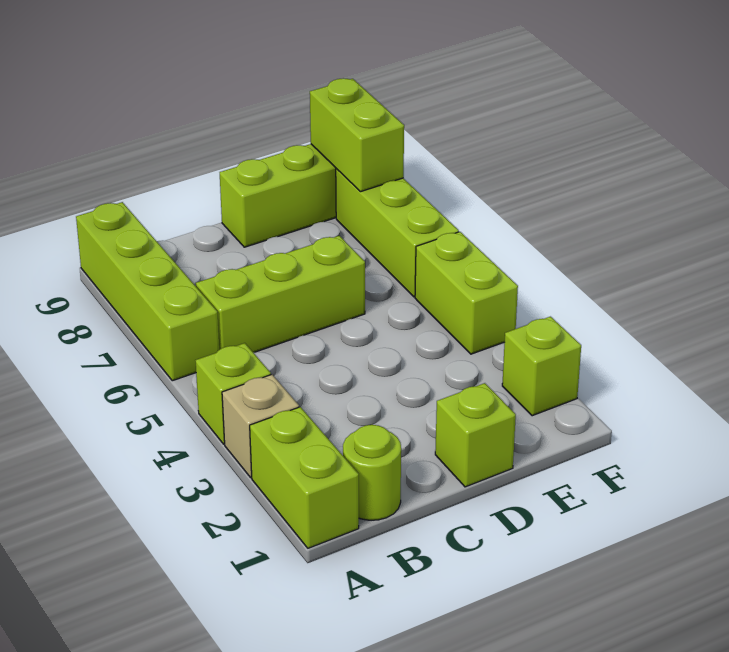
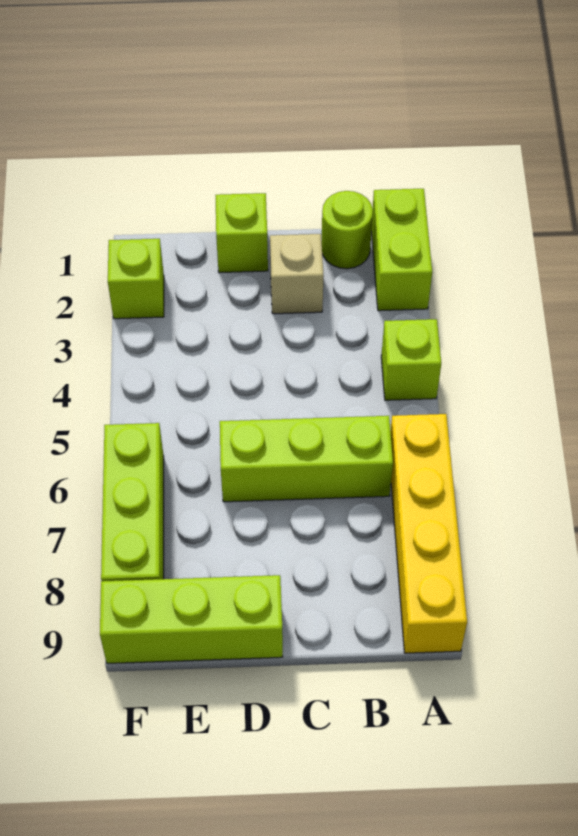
tan brick A3 level 1 -> tan brick C2 level 1
lime brick A6:A9 level 1 -> yellow brick A6:A9 level 1
lime brick F4:F5 level 1 -> none
lime brick F8:F9 level 2 -> none

